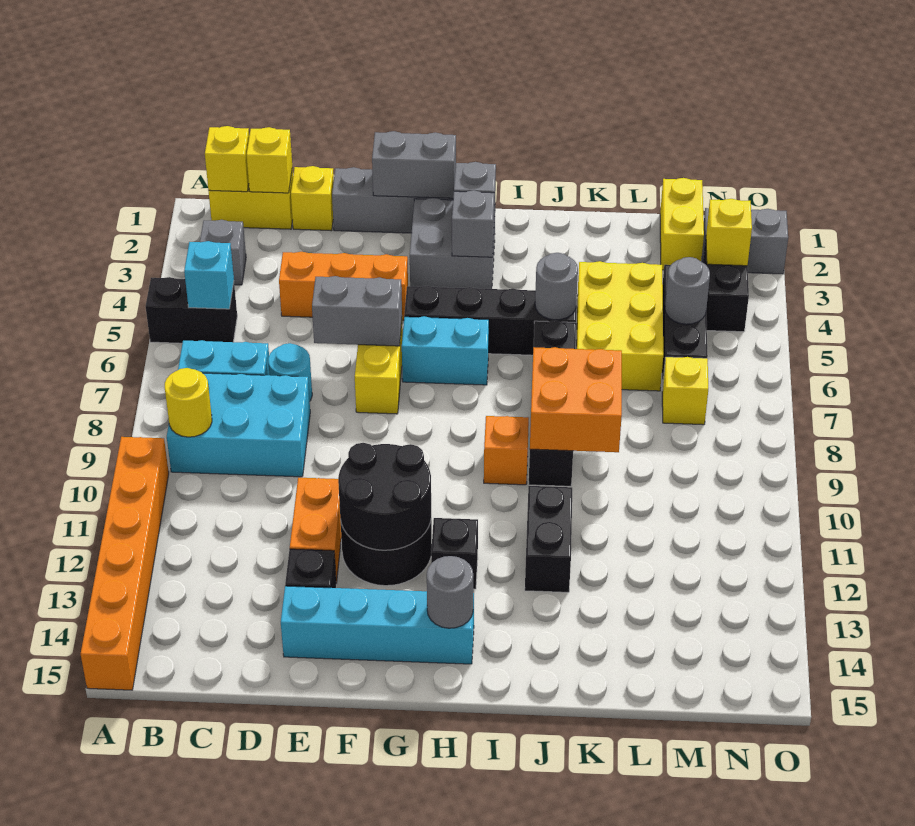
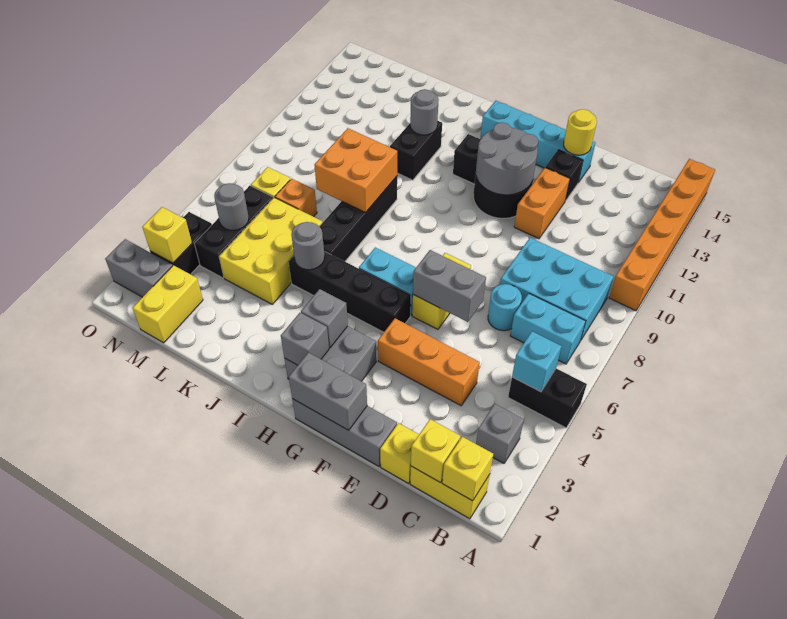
yellow round brick B9 level 2 -> yellow round brick E14 level 2
black round brick F11:G12 level 2 -> grey round brick F11:G12 level 2
grey round brick H14 level 2 -> grey round brick J12 level 2
orange brick I9 level 1 -> orange brick L7 level 1

